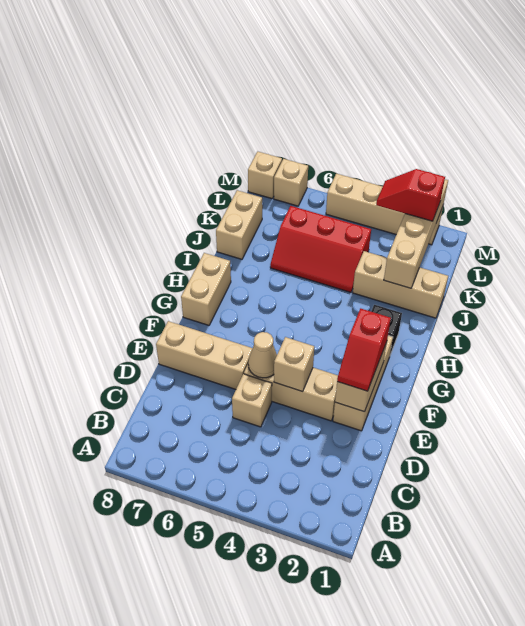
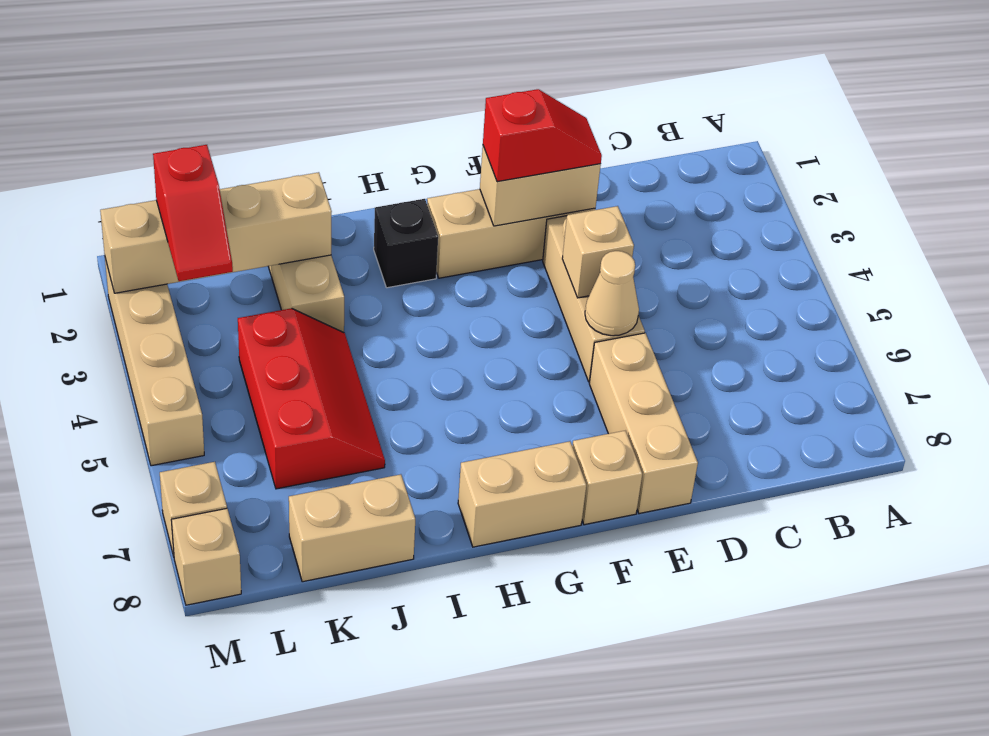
tan brick D5 level 1 -> tan brick F8 level 1

